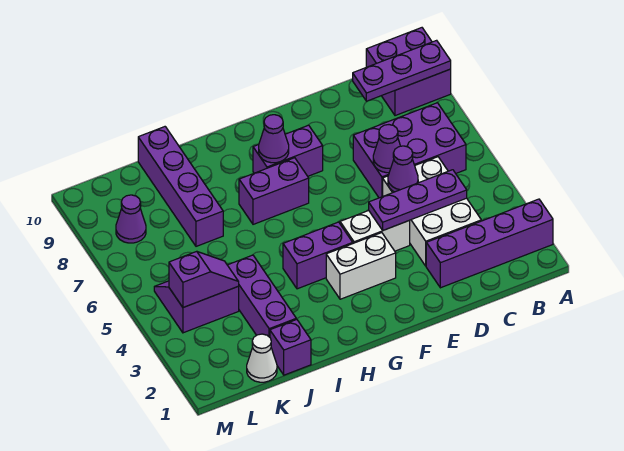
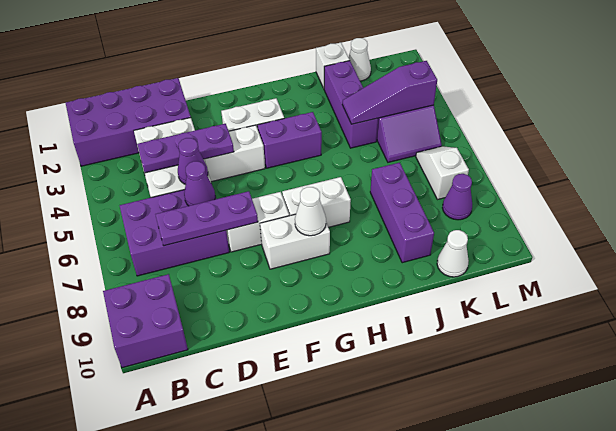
purple brick A2:D2 level 1 -> purple brick A1:D2 level 1
purple plate A9:C9 level 2 -> purple plate C7:E7 level 2
none -> white brick E7:F7 level 1
purple brick F8:G8 level 1 -> white brick F8:G8 level 1
purple brick G7:H7 level 1 -> white brick G7:H7 level 1
purple cone G8 level 2 -> white cone G8 level 2
purple brick J1 level 1 -> white brick J1 level 1
purple brick J7:J10 level 1 -> purple brick J7:J9 level 1
purple slope K4:L4 level 2 top L -> purple slope J4:L4 level 2 top L
none -> white cone K10 level 1
none -> white slope L6:L7 level 1 top 7

